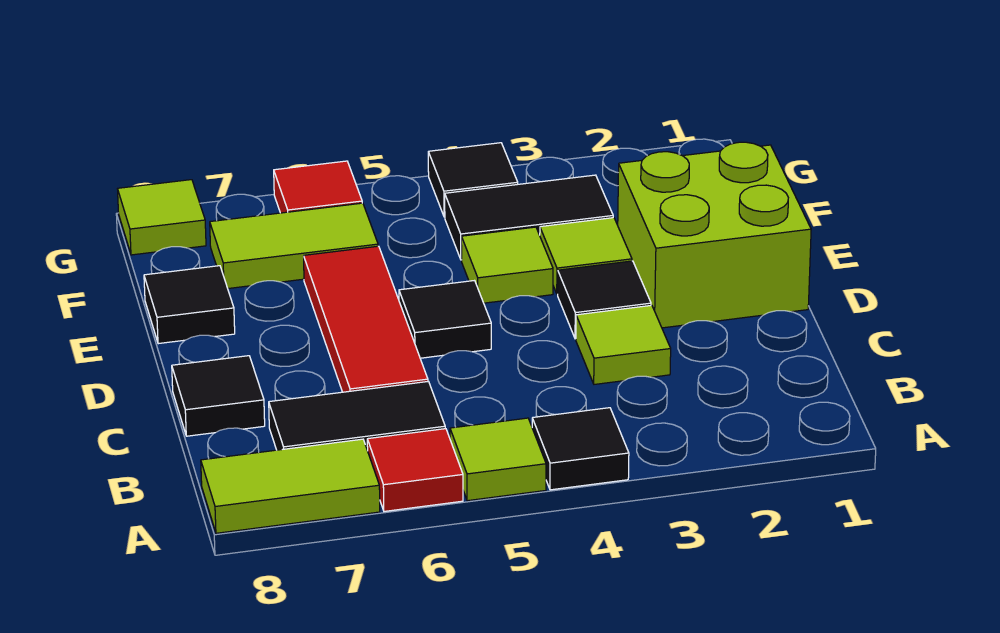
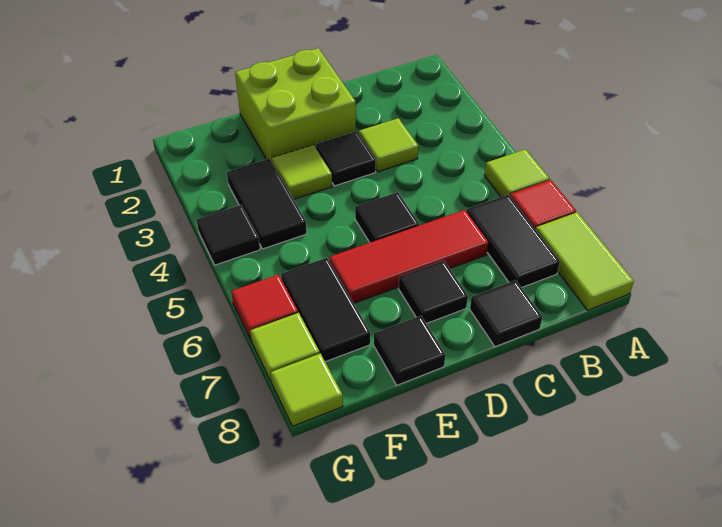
black tile A4 level 1 -> black tile D7 level 1
lime tile E4 level 1 -> lime tile G7 level 1
lime tile F6:F7 level 1 -> black tile F6:F7 level 1

